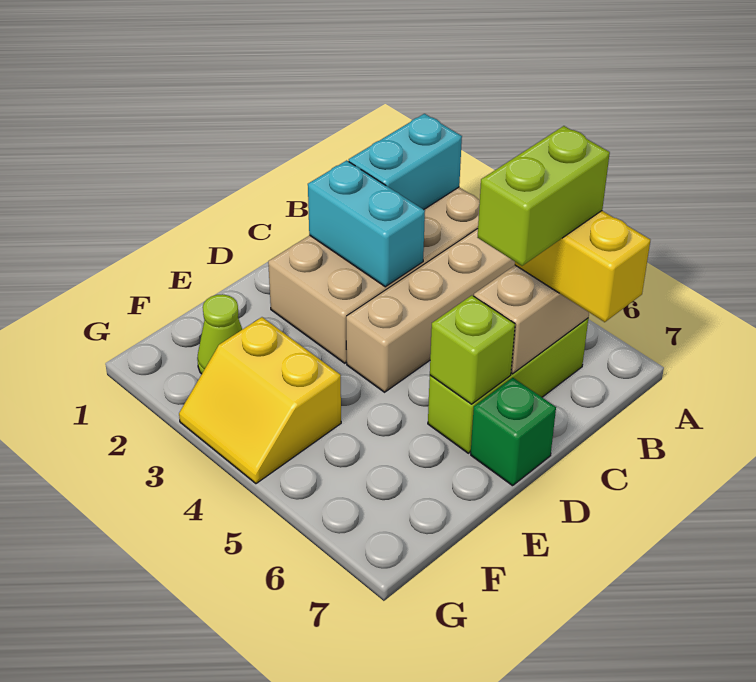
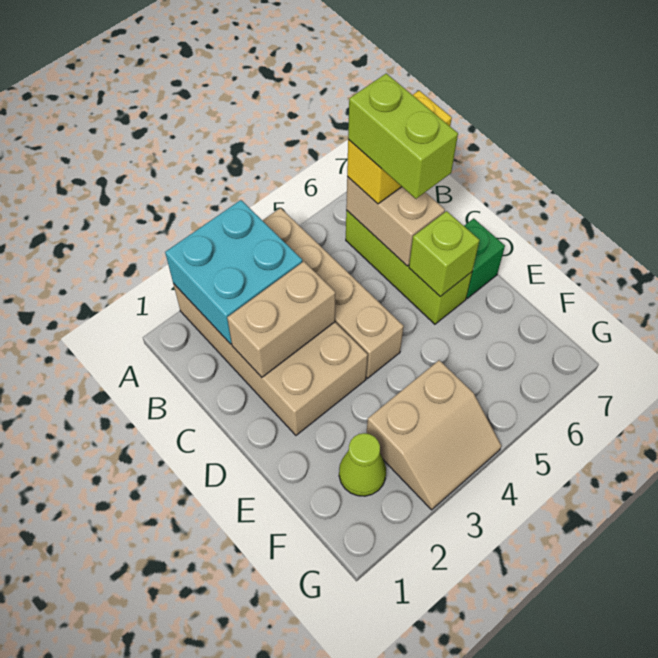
cyan brick A2:B2 level 2 -> cyan brick A2:B3 level 2
cyan brick C2:C3 level 2 -> tan brick C2:C3 level 2
yellow slope F3:G4 level 1 top F -> tan slope F3:G4 level 1 top F

